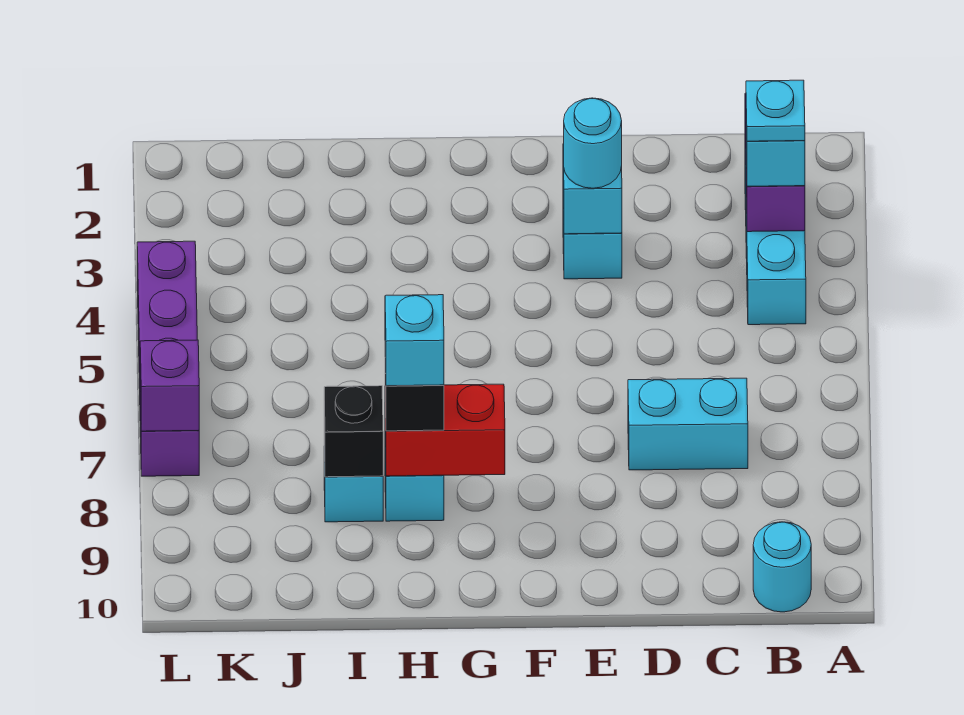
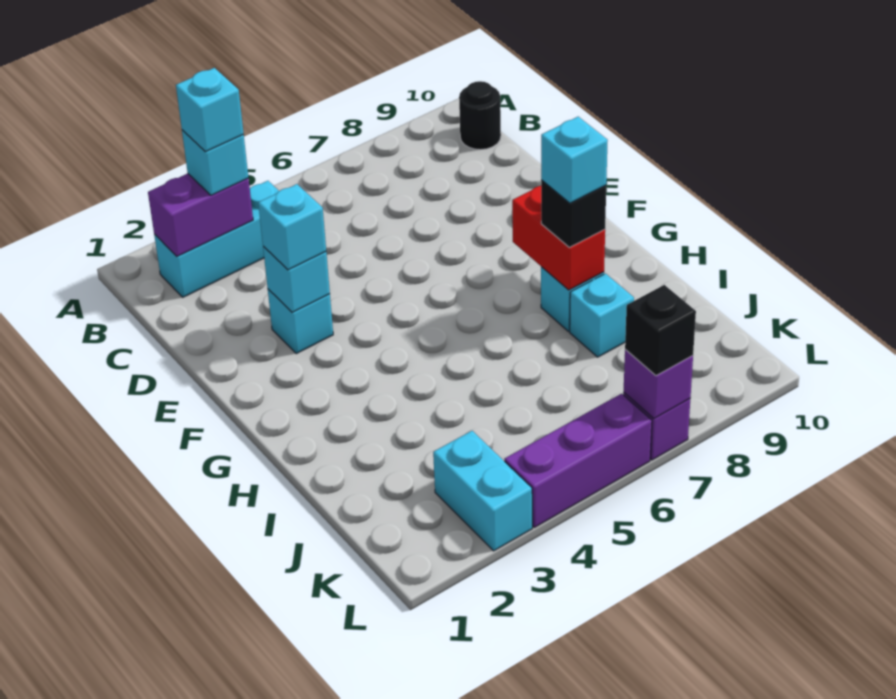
cyan plate B3 level 4 -> cyan brick B3 level 4
cyan round brick B10 level 1 -> black round brick B10 level 1
cyan brick C7:D7 level 1 -> cyan brick K3:L3 level 1
cyan round brick E3 level 3 -> cyan brick E3 level 3
black brick I8 level 2 -> black brick L7 level 3

